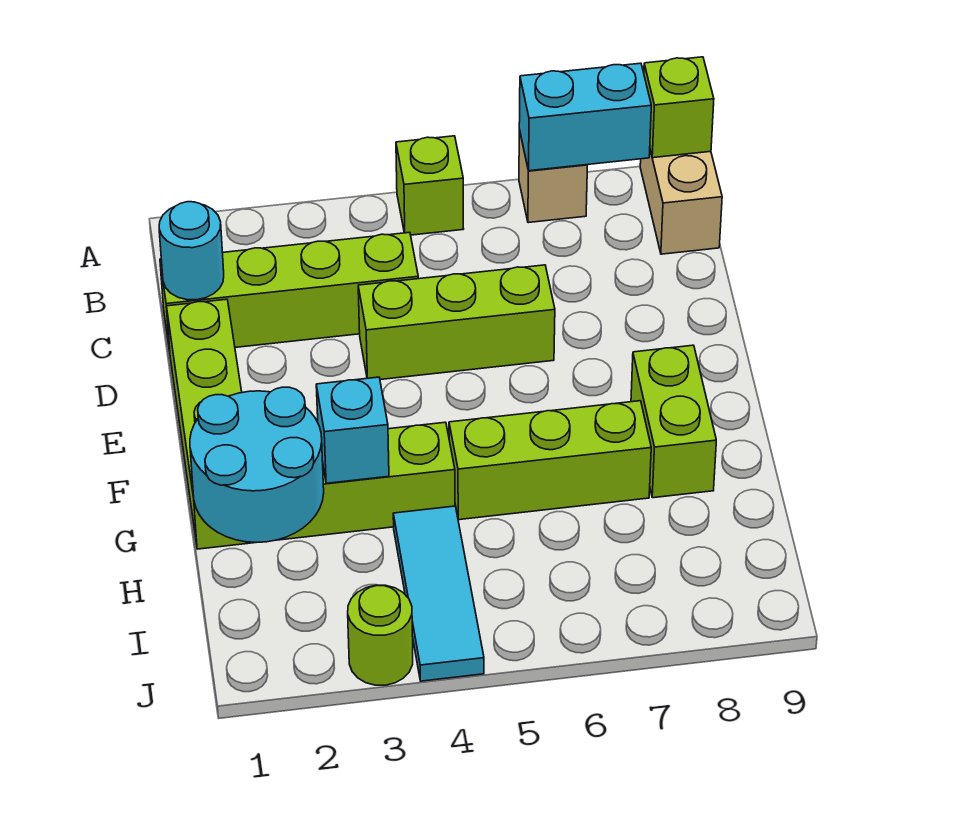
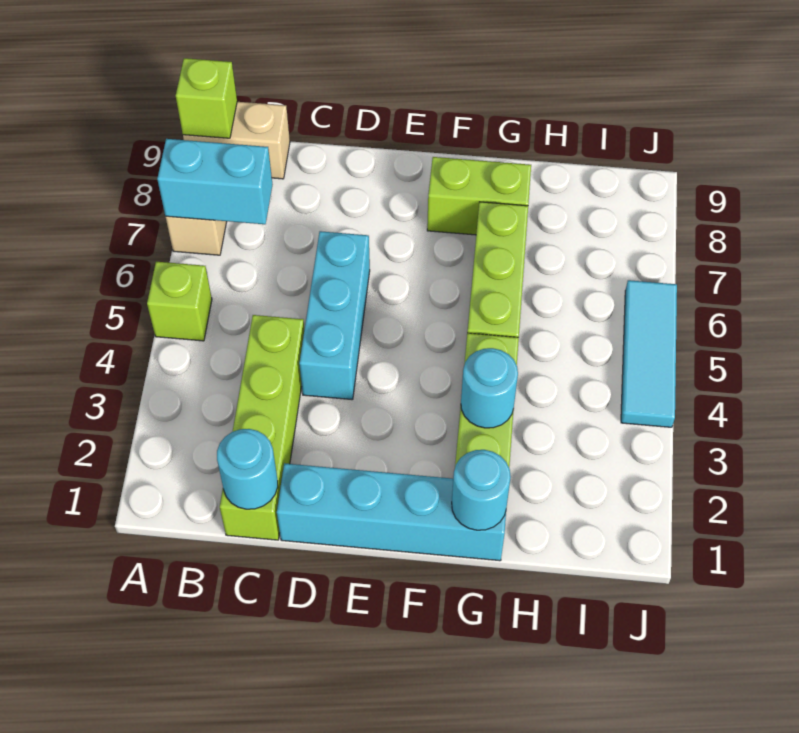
cyan brick A7:A8 level 2 -> cyan brick A7:B7 level 2
lime brick D1:G1 level 1 -> cyan brick D1:G1 level 1
lime brick D4:D6 level 1 -> cyan brick D4:D6 level 1
cyan round brick G1:H2 level 2 -> cyan round brick G1 level 2
cyan brick G3 level 2 -> cyan round brick G3 level 2
cyan tile H4:J4 level 1 -> cyan tile J4:J6 level 1
lime round brick J3 level 1 -> none

